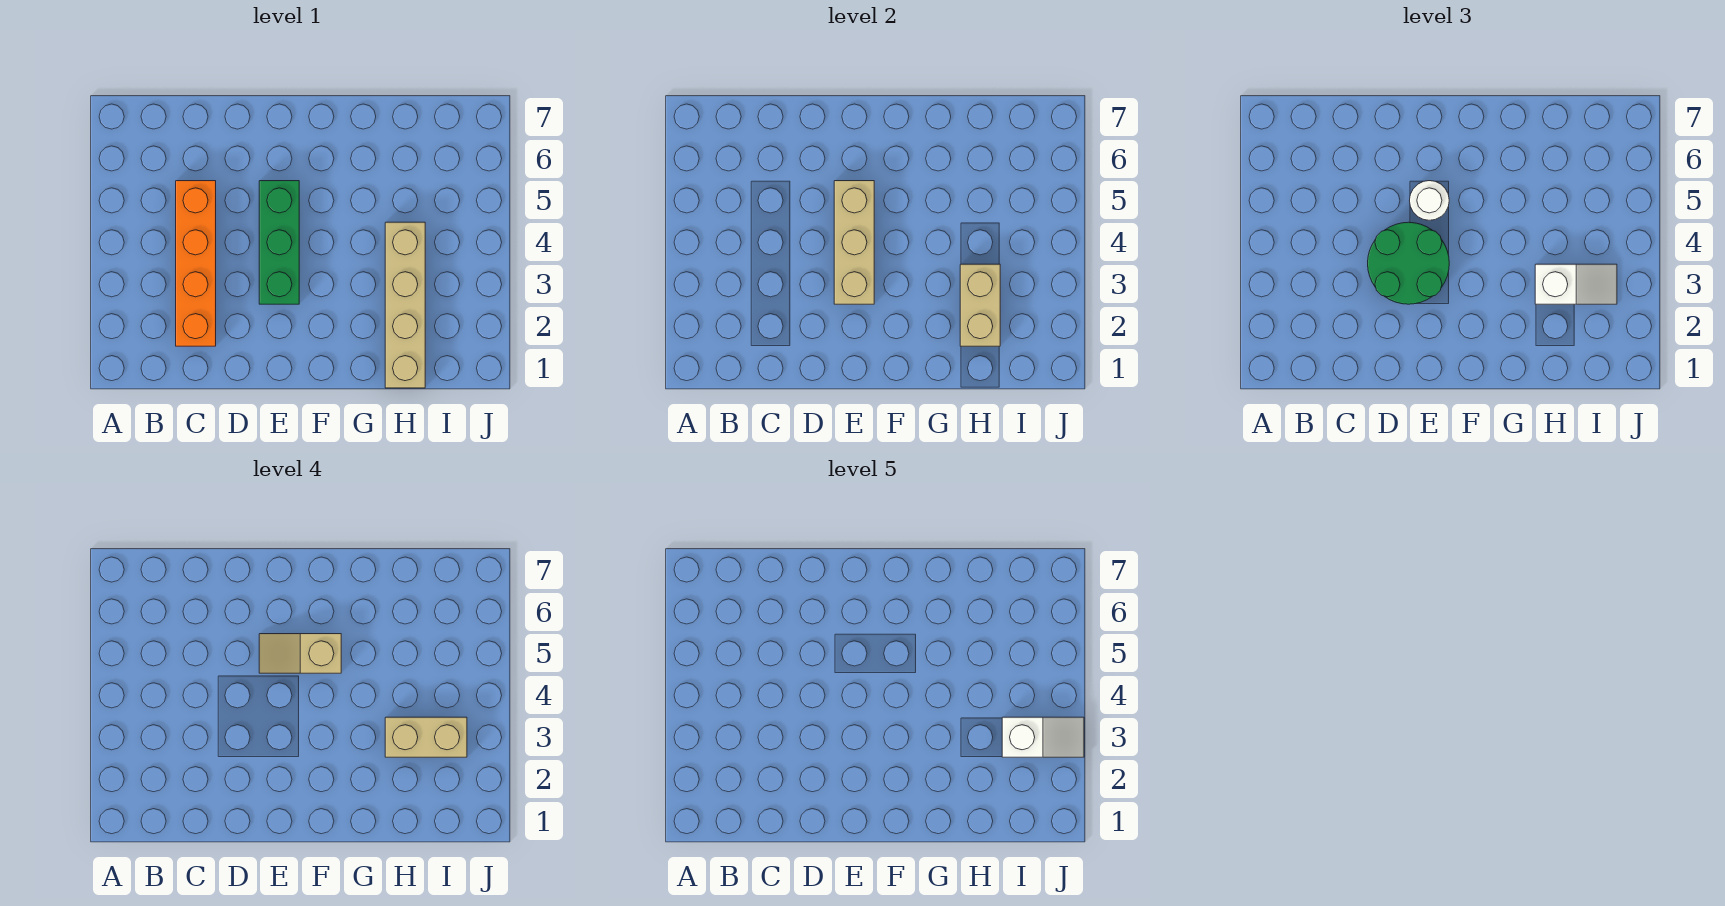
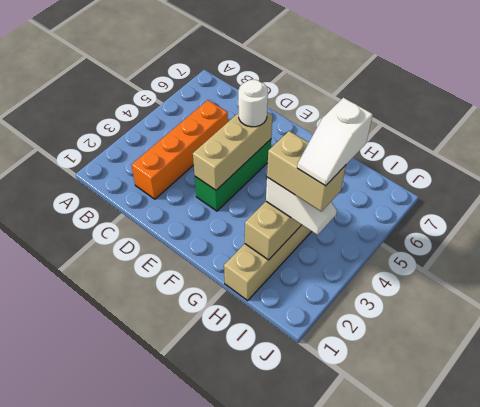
green round brick D3:E4 level 3 -> none
tan slope E5:F5 level 4 top F -> none
white slope I3:J3 level 5 top I -> white slope I3:I4 level 5 top 4

